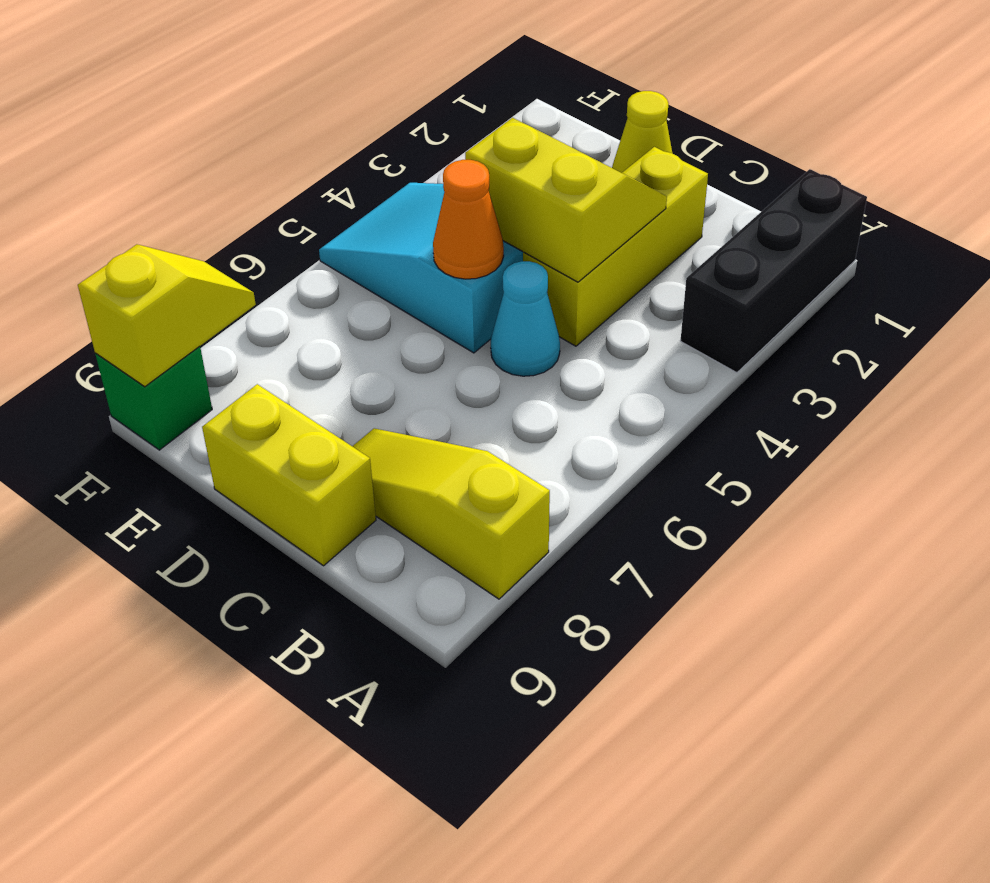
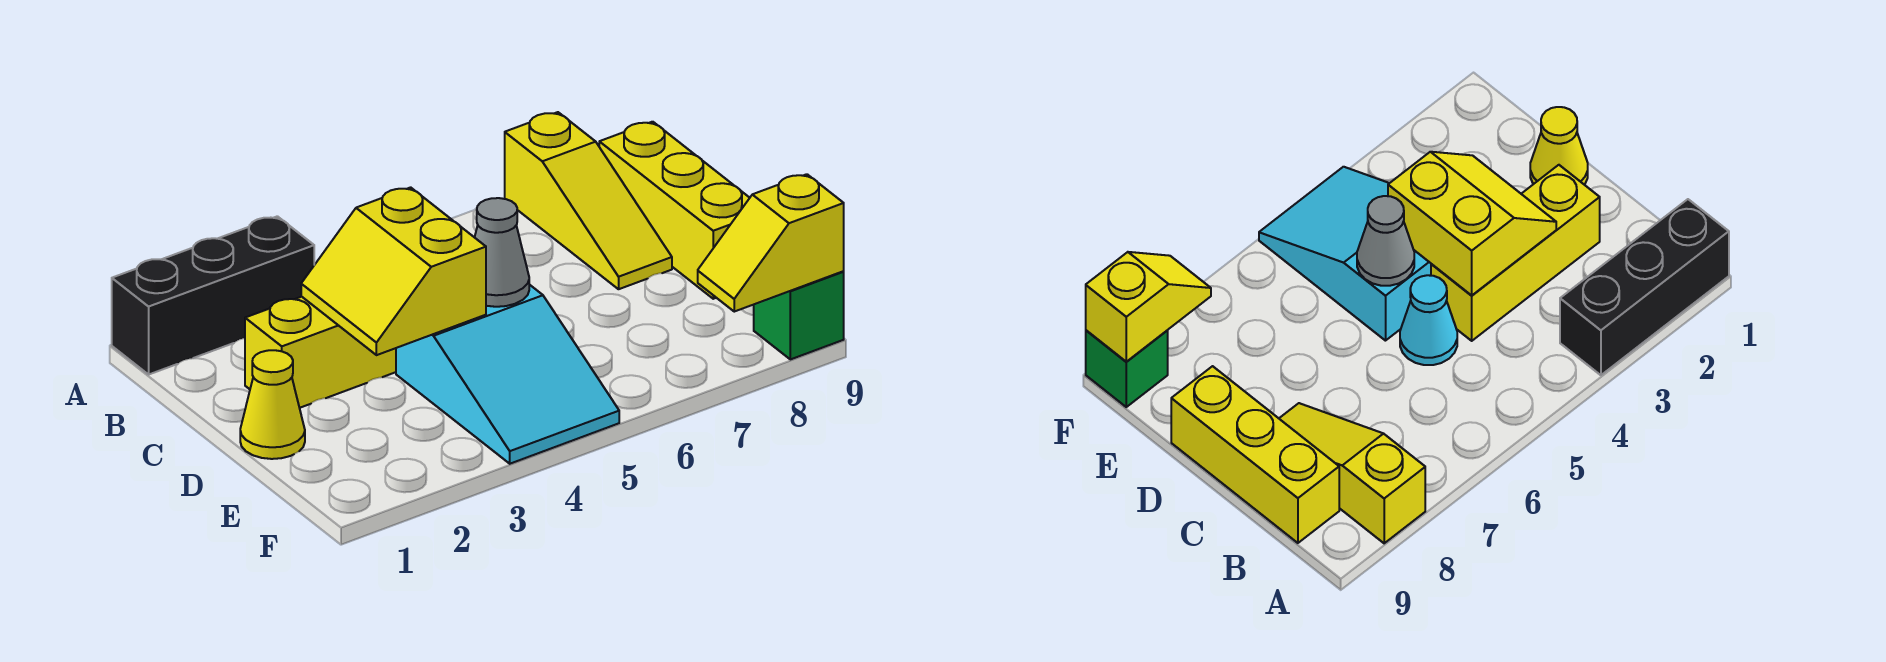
yellow brick C9:D9 level 1 -> yellow brick B9:D9 level 1
orange cone D5 level 2 -> grey cone D5 level 2

